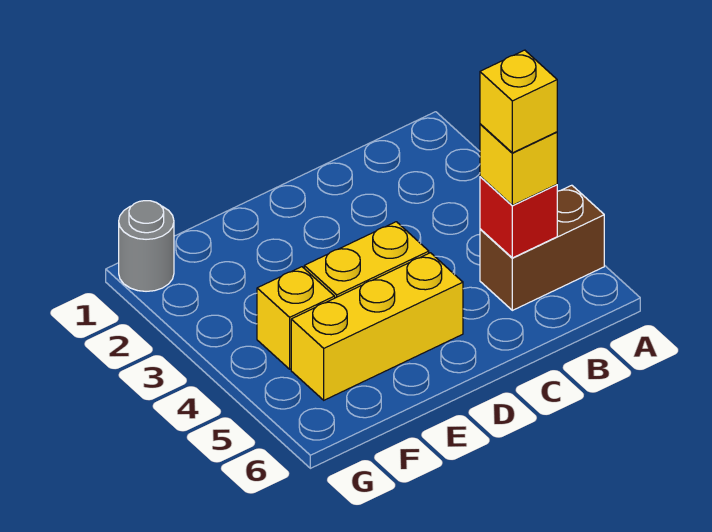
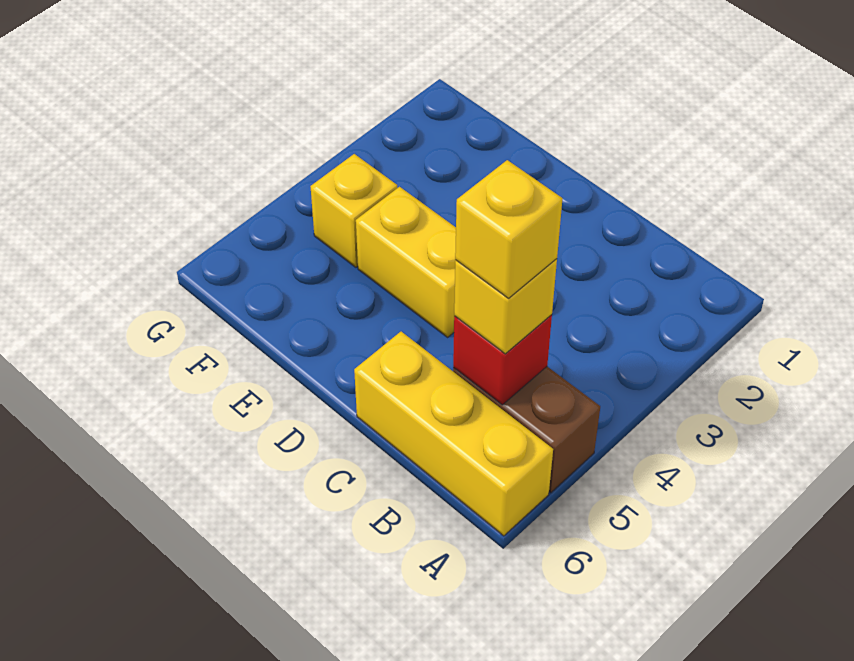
yellow brick D5:F5 level 1 -> yellow brick A6:C6 level 1
grey round brick G1 level 1 -> none

